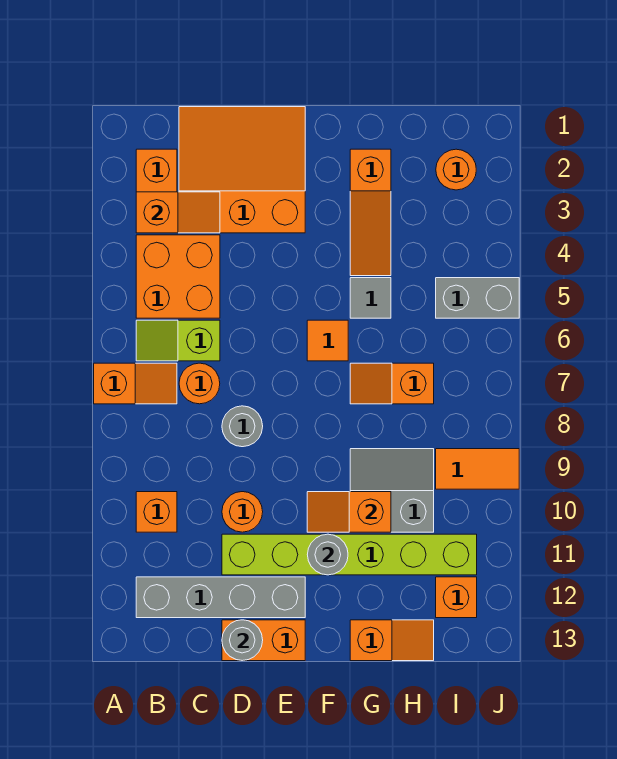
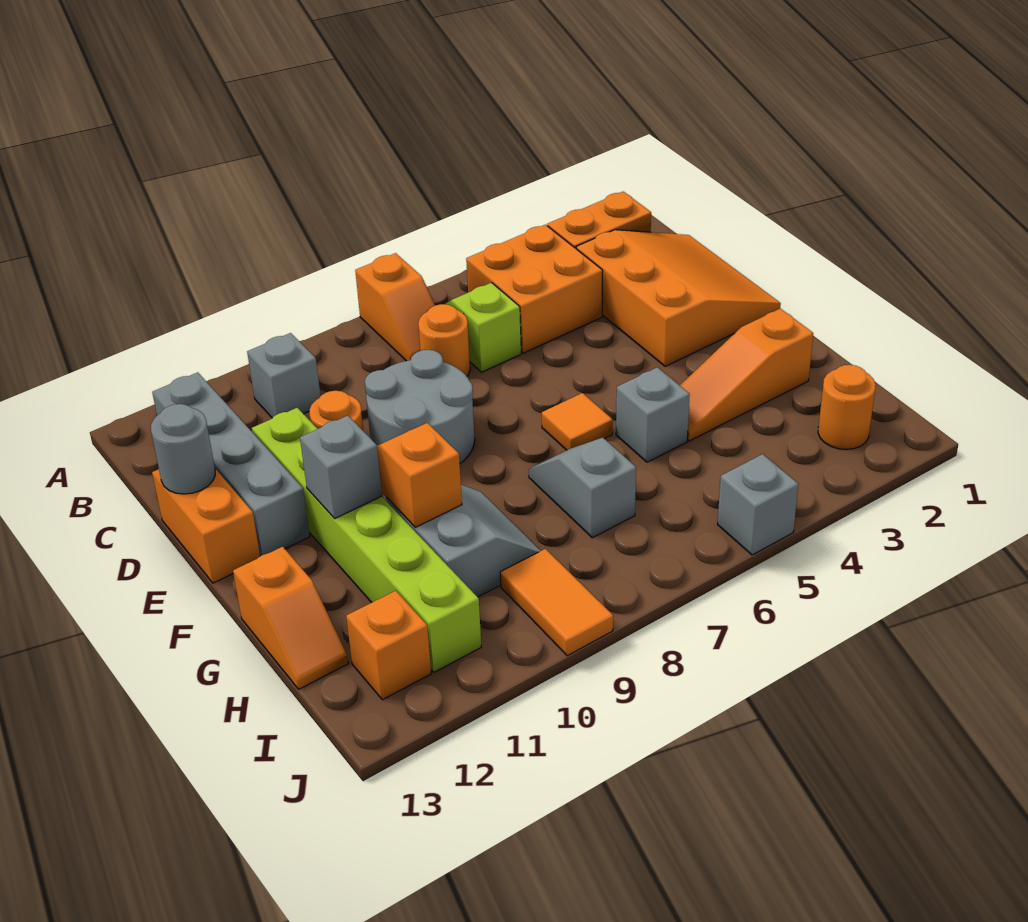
orange slope B3:C3 level 2 top B -> none
orange brick B10 level 1 -> grey brick B10 level 1
grey round brick D8 level 1 -> grey round brick D8:E9 level 1
grey round brick F11 level 2 -> grey brick F11 level 2
grey tile G5 level 1 -> grey brick G5 level 1
orange slope G7:H7 level 1 top H -> grey slope G7:H7 level 1 top H
grey brick I5:J5 level 1 -> grey brick J5 level 1

